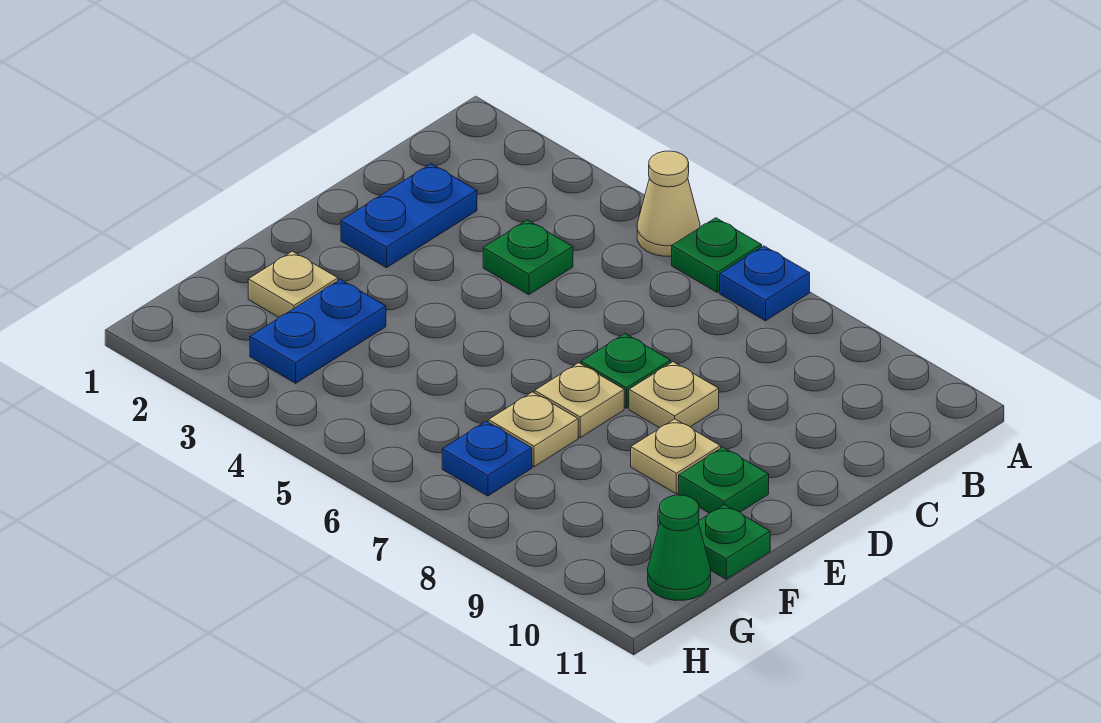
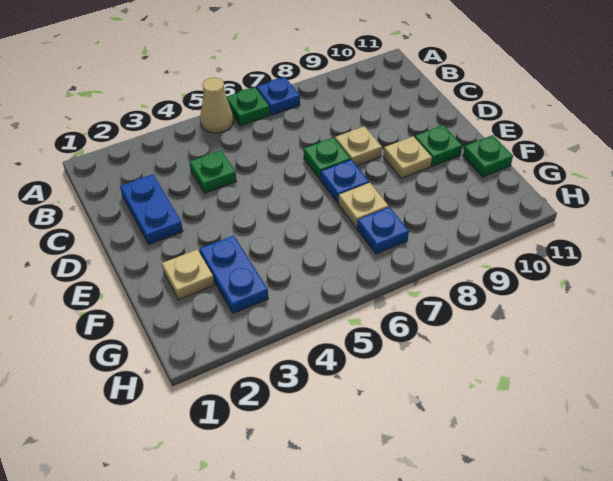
tan plate E7 level 1 -> blue plate E7 level 1
green cone G11 level 1 -> none

